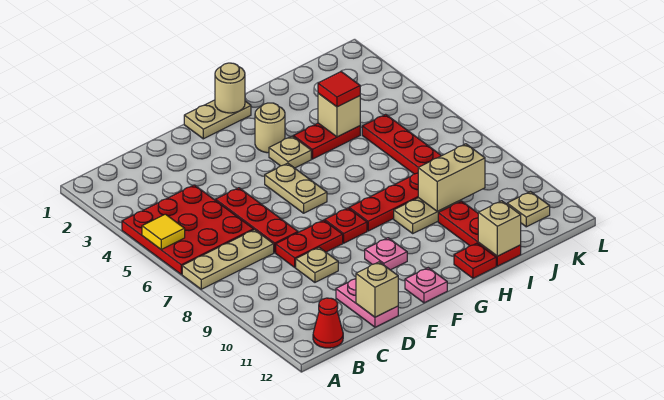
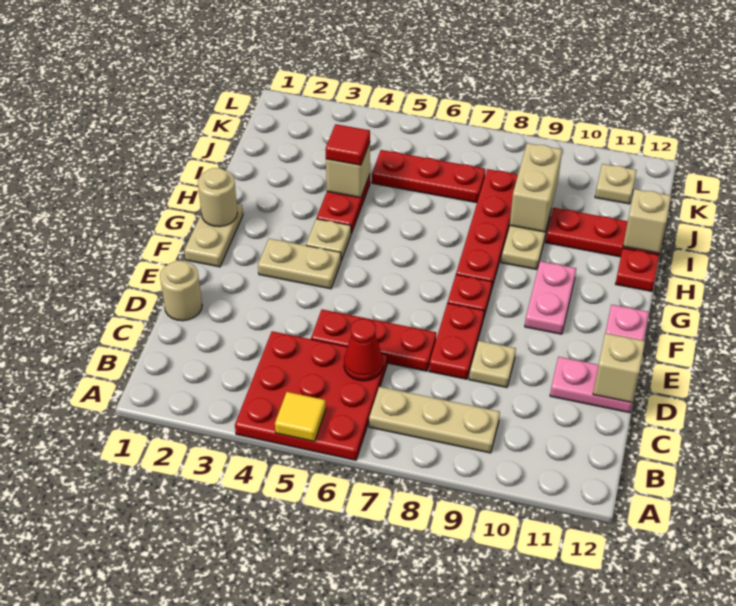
tan plate A7:C7 level 1 -> tan plate B7:B9 level 1
red cone B12 level 1 -> red cone C6 level 2
tan plate F5:F6 level 1 -> tan plate F3:F4 level 1
pink plate F10 level 1 -> pink plate F10:G10 level 1
tan round brick G3 level 1 -> tan round brick D1 level 1

